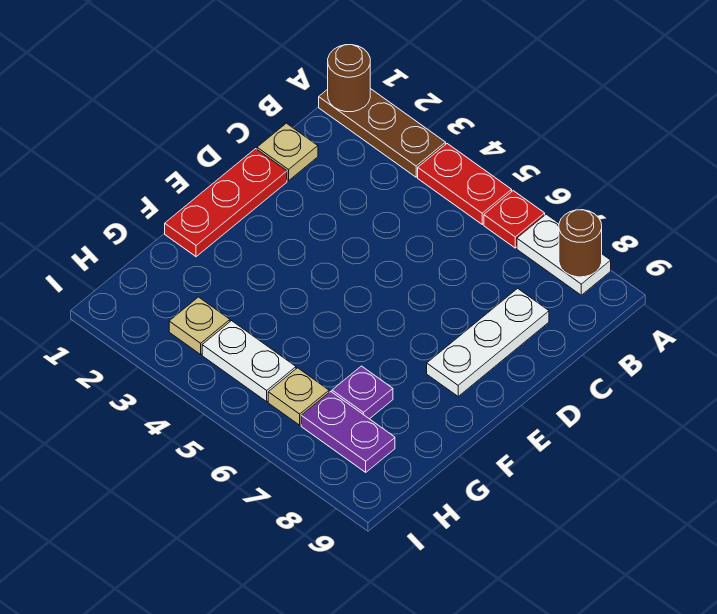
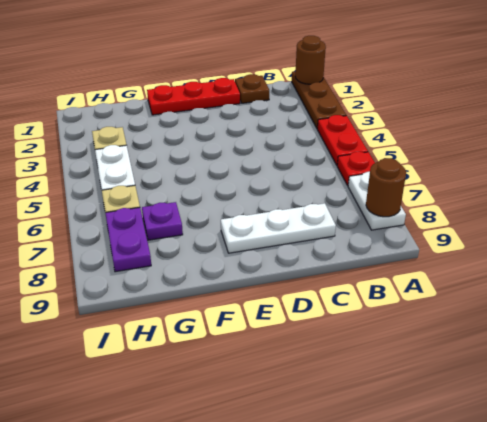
tan plate C1 level 1 -> brown plate C1 level 1

